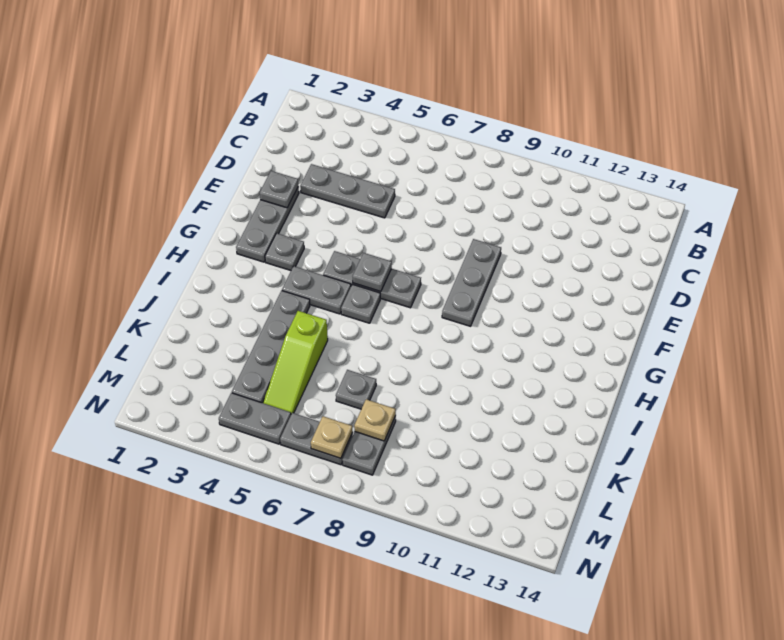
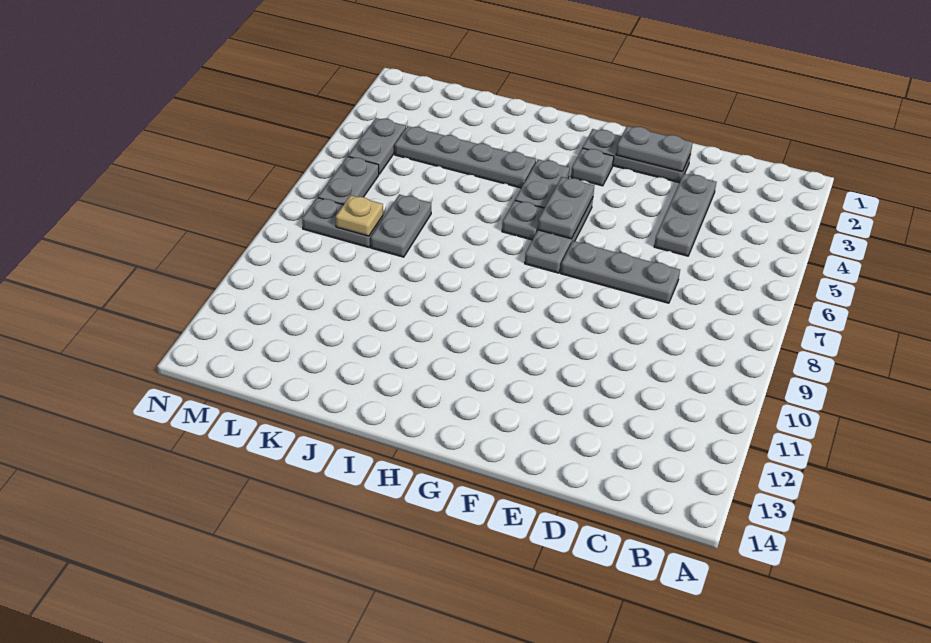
grey plate E2 level 2 -> grey plate E2:F2 level 2
grey plate E9:G9 level 1 -> grey plate D7:F7 level 1
grey plate G6 level 2 -> grey plate G5:G6 level 2
lime slope J5:L5 level 1 top J -> none
grey plate K7 level 1 -> grey plate K7:K8 level 1
tan plate M7 level 2 -> none

